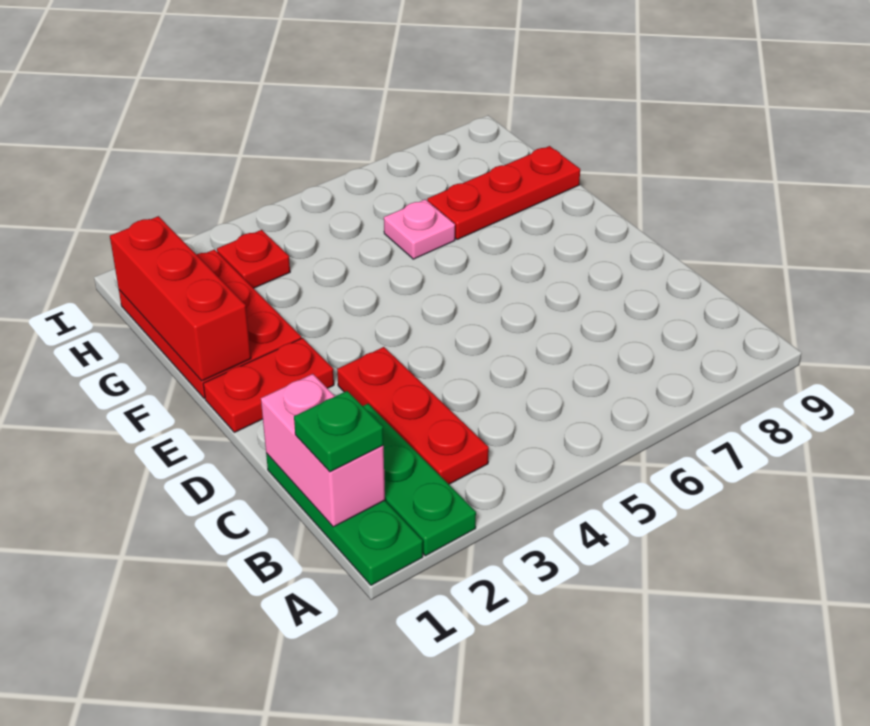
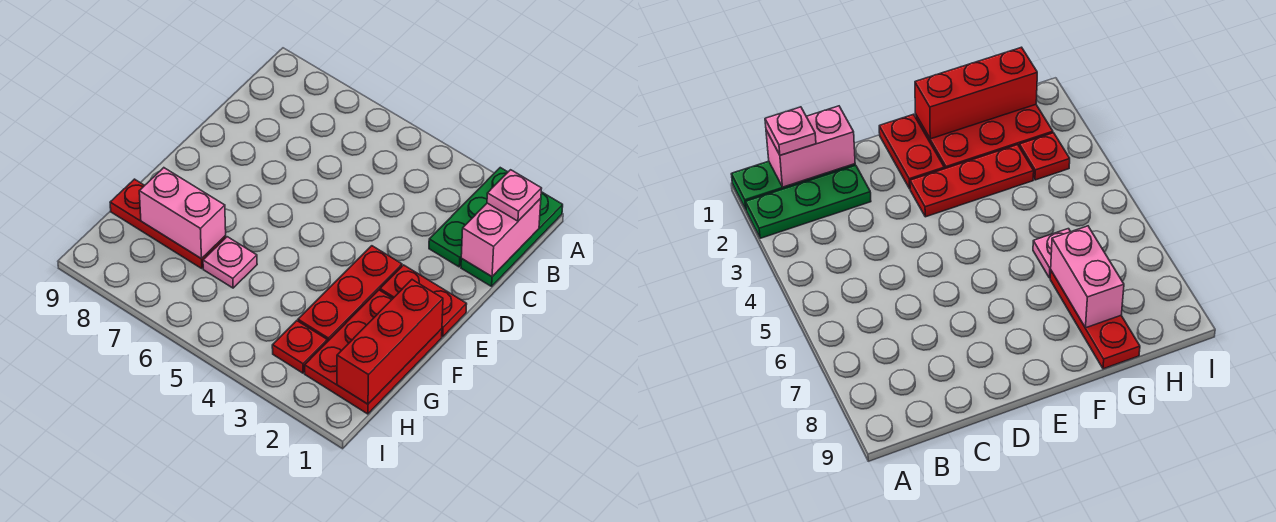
green plate B1 level 3 -> pink plate B1 level 3
red plate B3:D3 level 1 -> red plate E3:G3 level 1
none -> pink brick G7:G8 level 2

